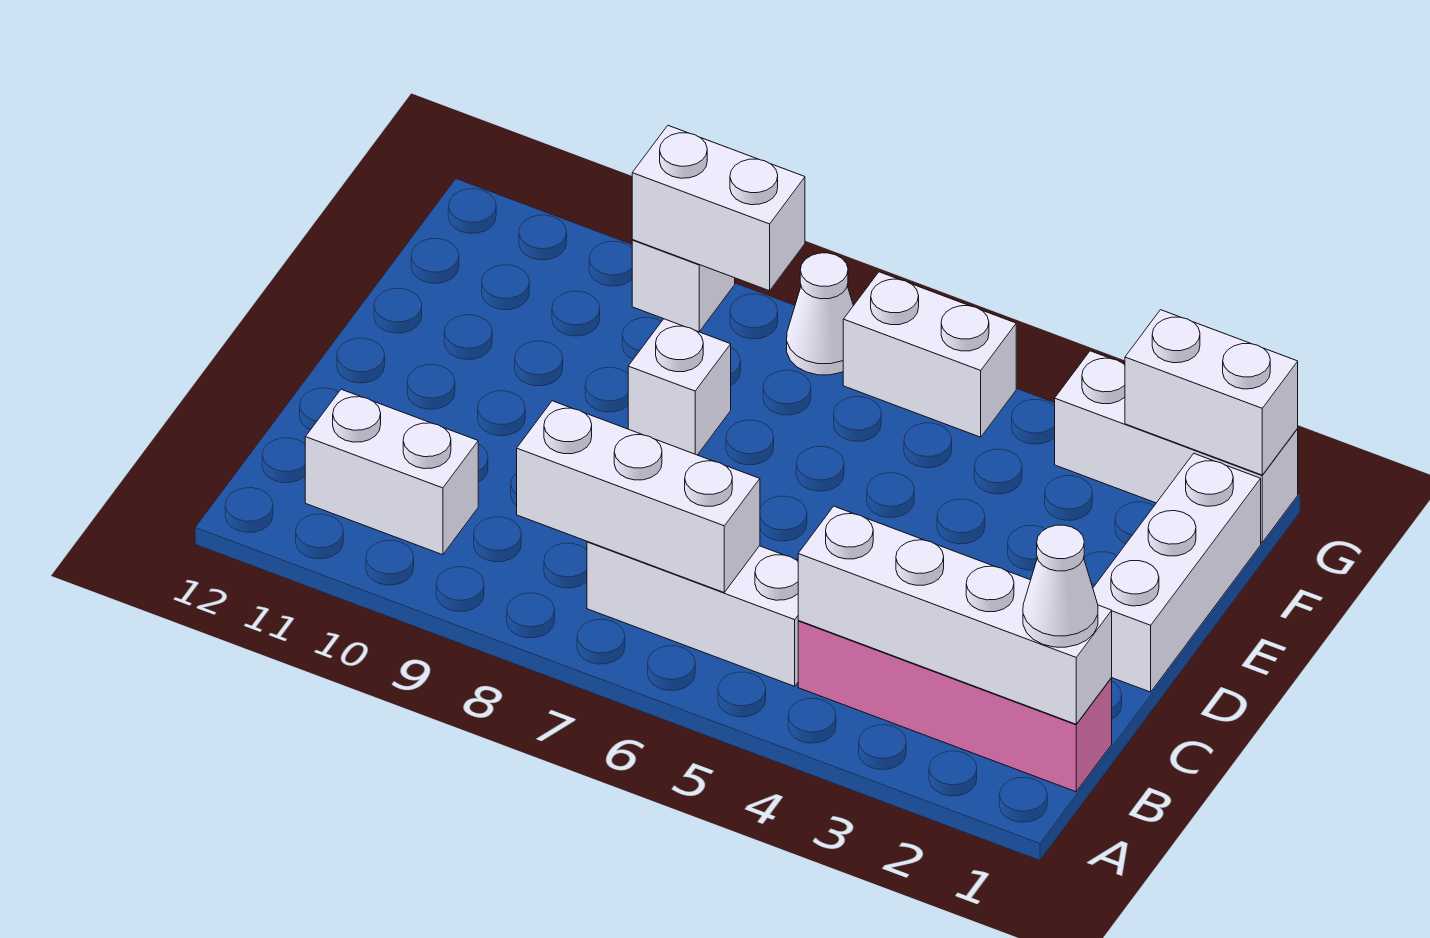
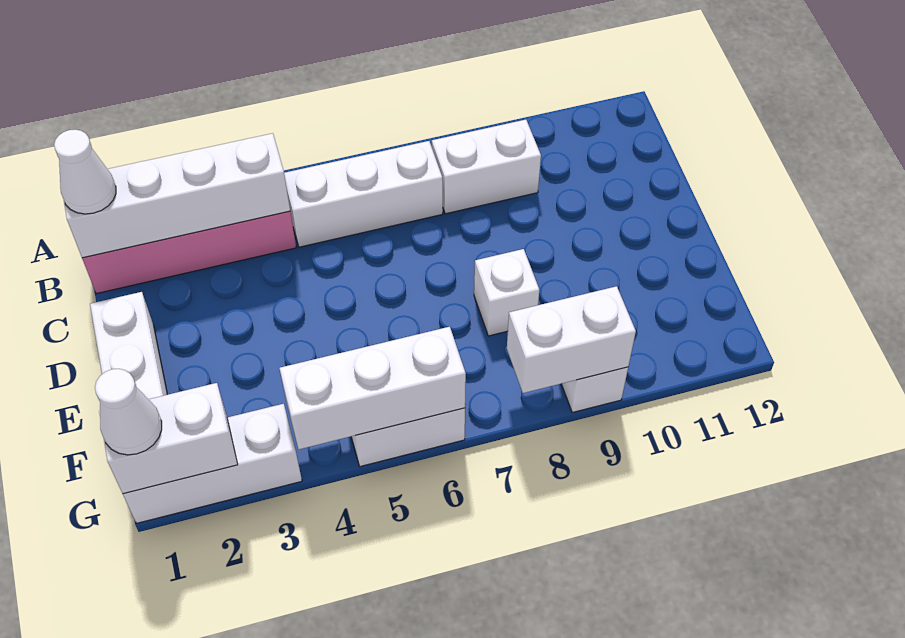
white brick B6:B8 level 2 -> white brick G4:G6 level 2
white brick B10:B11 level 1 -> white brick B8:B9 level 1
white cone G7 level 1 -> white cone G1 level 3

